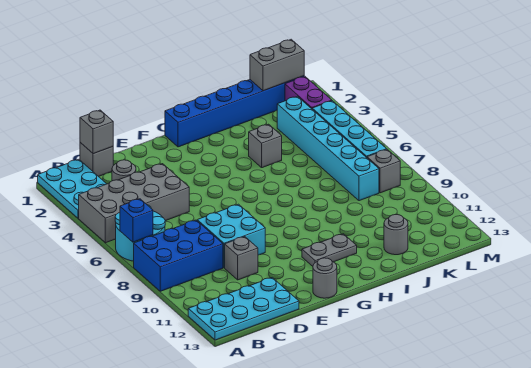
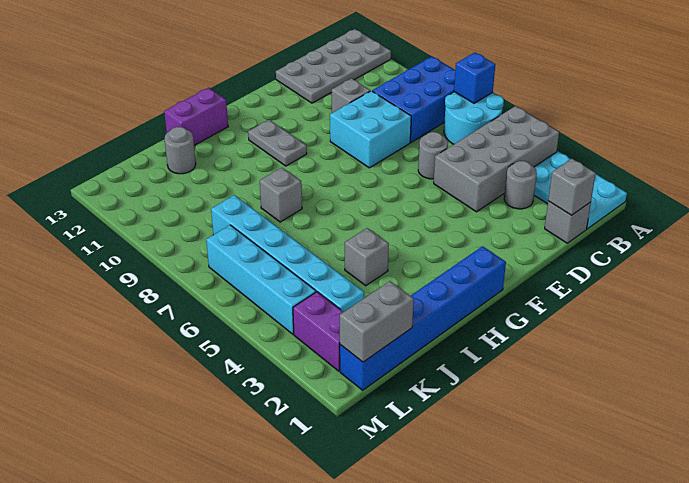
cyan plate A12:D13 level 1 -> grey plate A12:D13 level 1
grey round brick F13 level 1 -> grey round brick D6 level 1
grey plate G11:H11 level 1 -> grey plate G10:G11 level 1
none -> purple brick H13:I13 level 1
grey brick L8 level 1 -> grey brick I8 level 1

